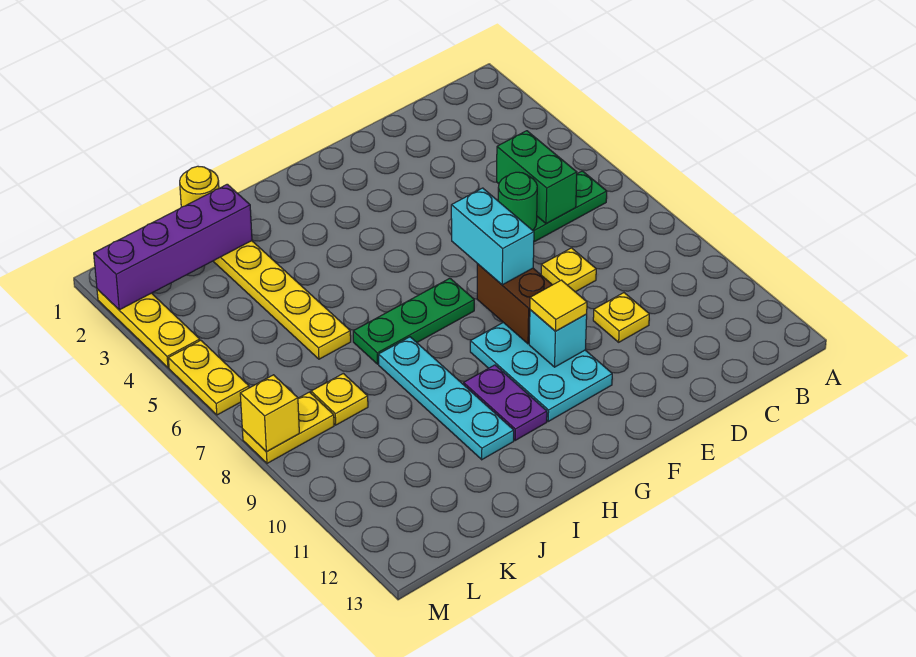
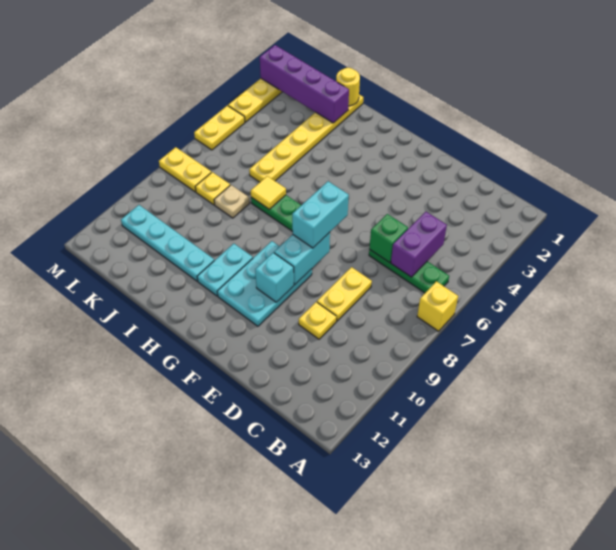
green brick C5:C6 level 2 -> purple brick C5:C6 level 2
green round brick D6 level 2 -> green brick D6 level 2
yellow plate D8 level 1 -> yellow plate D8:D9 level 1
brown brick F8:F9 level 2 -> cyan brick F8:F9 level 2
yellow tile F10 level 3 -> yellow tile I7 level 2
purple plate H10:H11 level 1 -> cyan plate H10:H11 level 1
cyan plate I8:I11 level 1 -> cyan plate I11:L11 level 1
none -> tan plate J8 level 1
yellow brick M8 level 2 -> yellow brick A7 level 1

